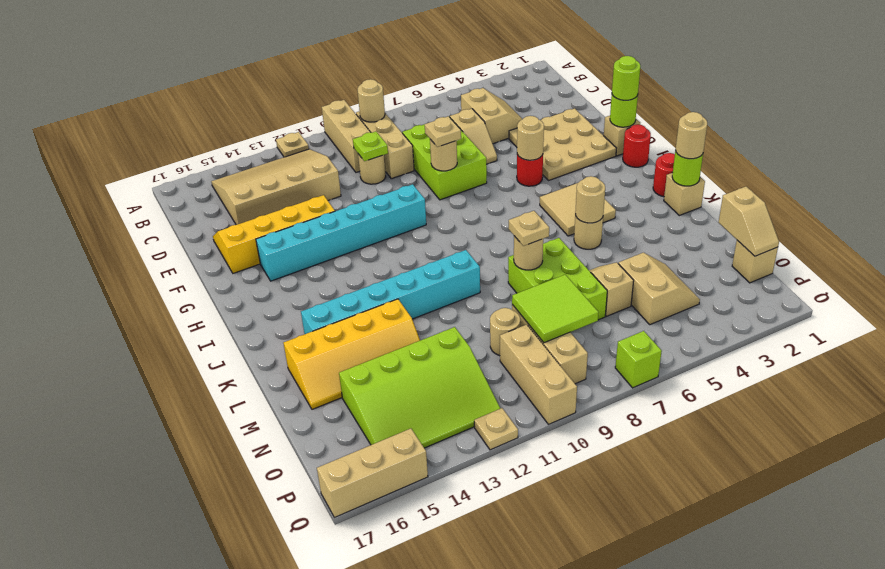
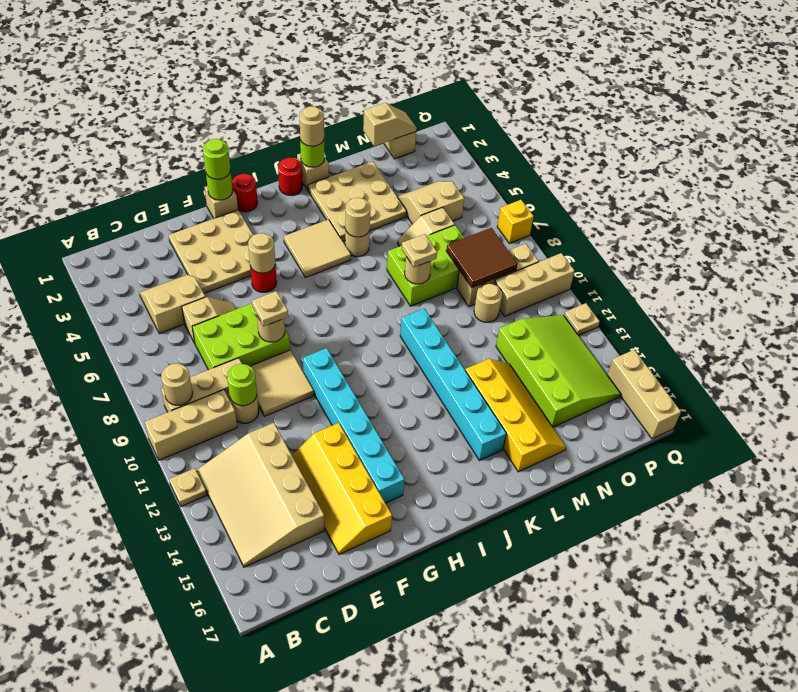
lime plate D10 level 2 -> lime round brick D10 level 2
none -> tan tile E9:F10 level 1
none -> tan plate K2:M4 level 1
lime tile N8:O9 level 2 -> brown tile N8:O9 level 2
lime brick Q7 level 1 -> yellow brick Q7 level 1

